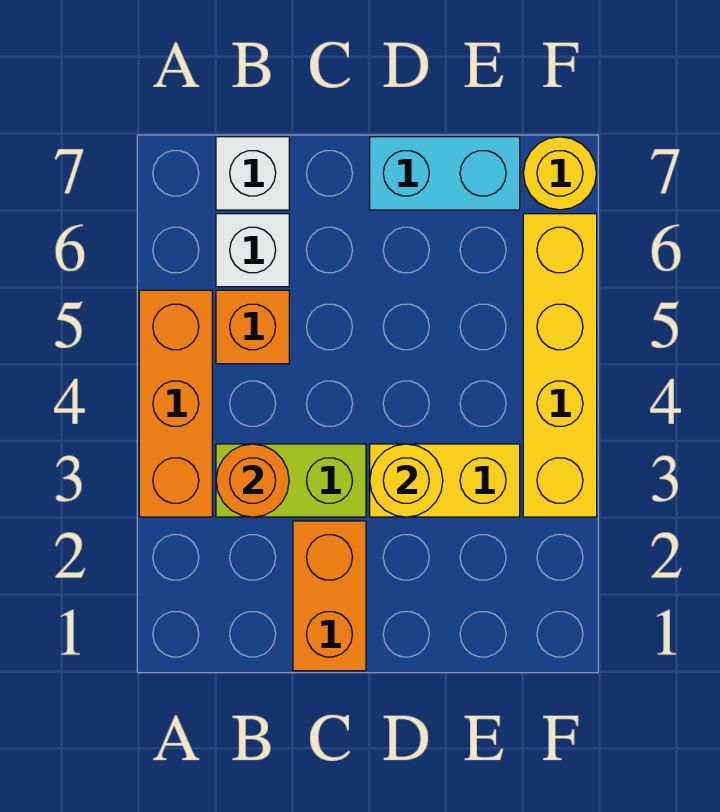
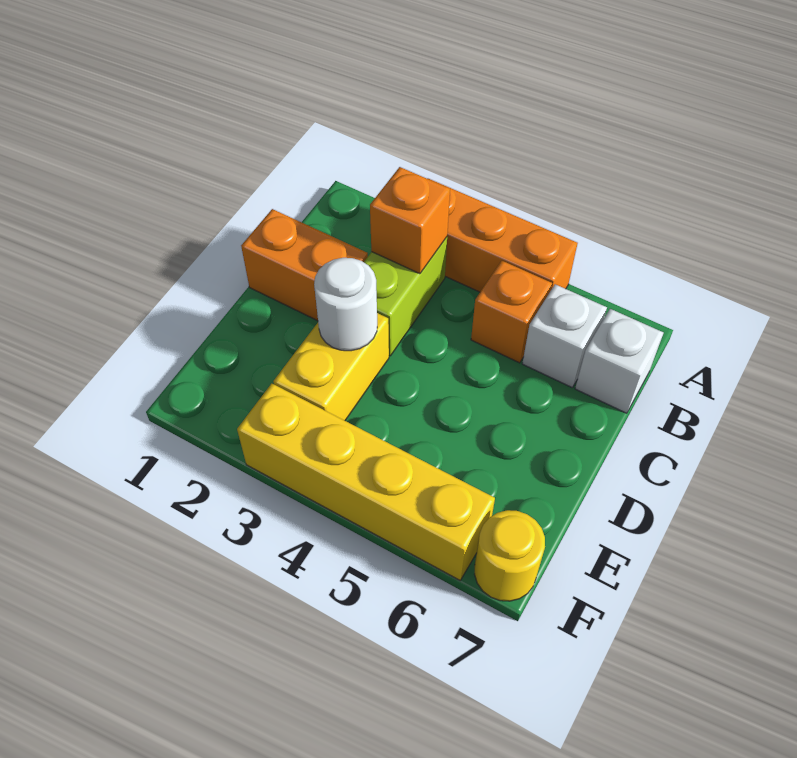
orange round brick B3 level 2 -> orange brick B3 level 2
yellow round brick D3 level 2 -> white round brick D3 level 2
cyan brick D7:E7 level 1 -> none

